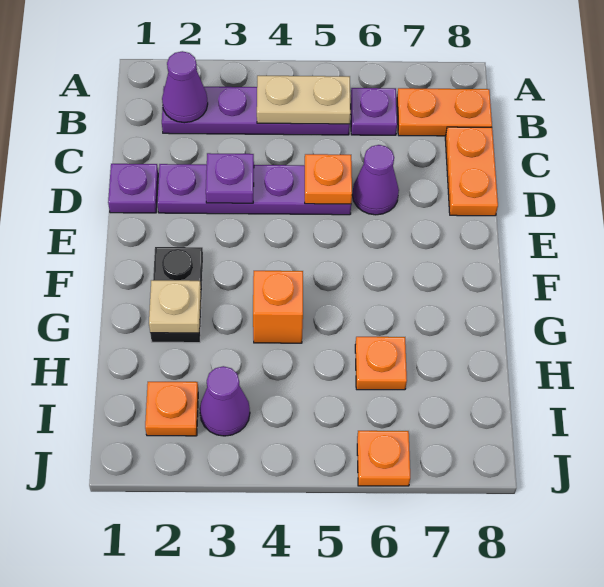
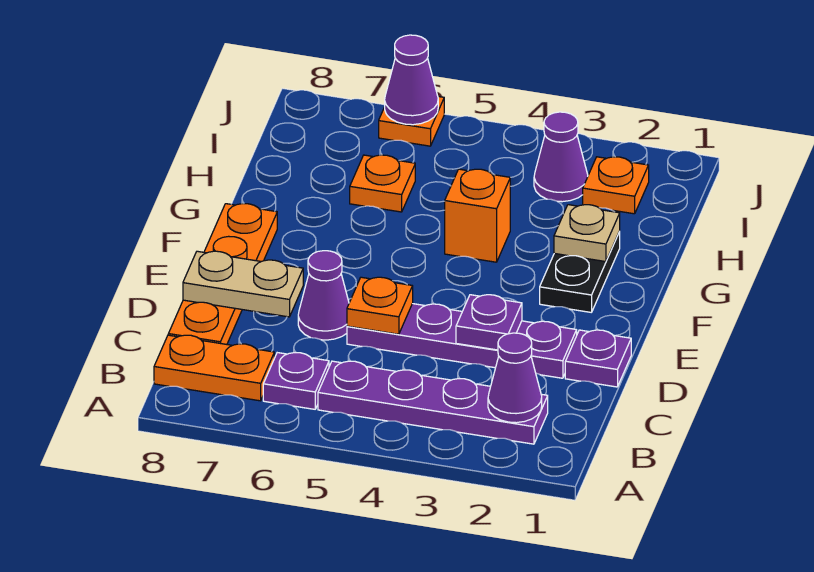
tan plate B4:B5 level 2 -> tan plate D7:D8 level 2
orange plate C8:D8 level 1 -> orange plate C8:F8 level 1
none -> purple cone J6 level 2

